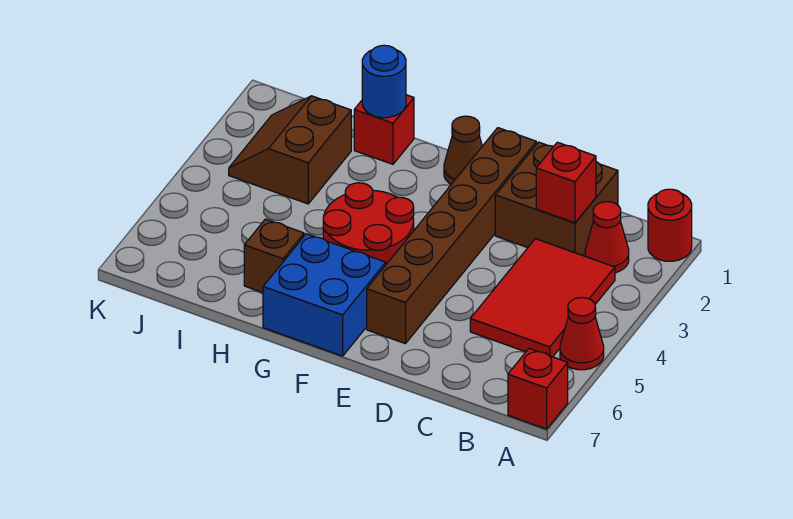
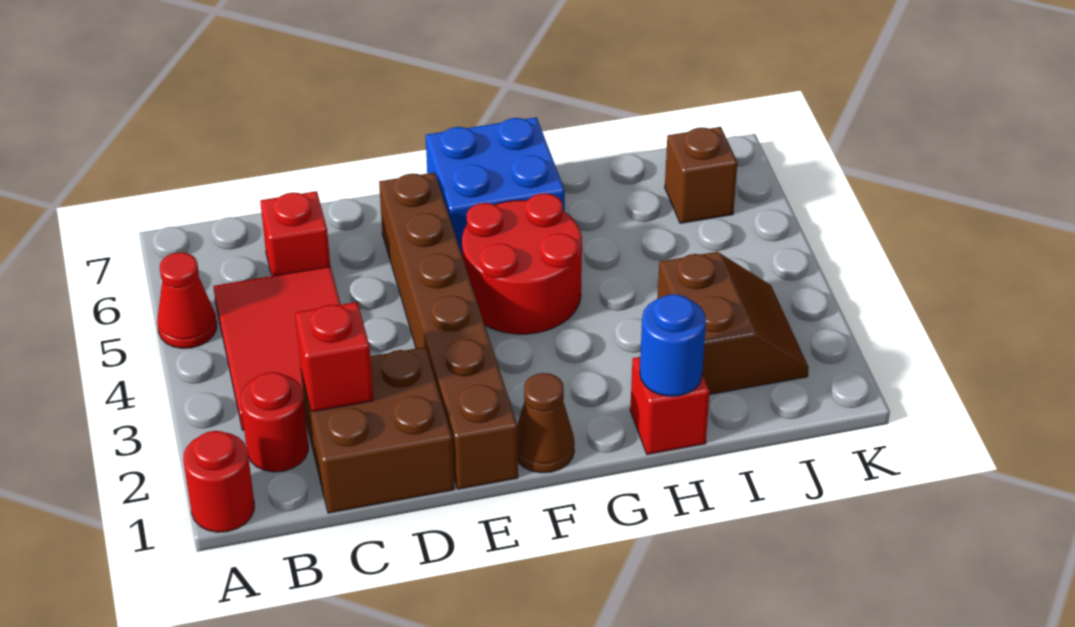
red brick A7 level 1 -> red brick C6 level 1
red cone B2 level 1 -> red round brick B2 level 1
brown brick H6 level 1 -> brown brick J6 level 1

